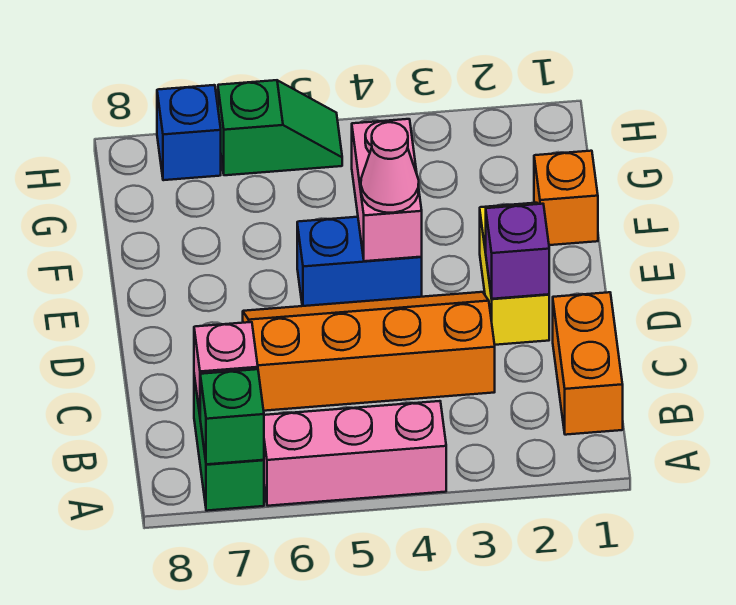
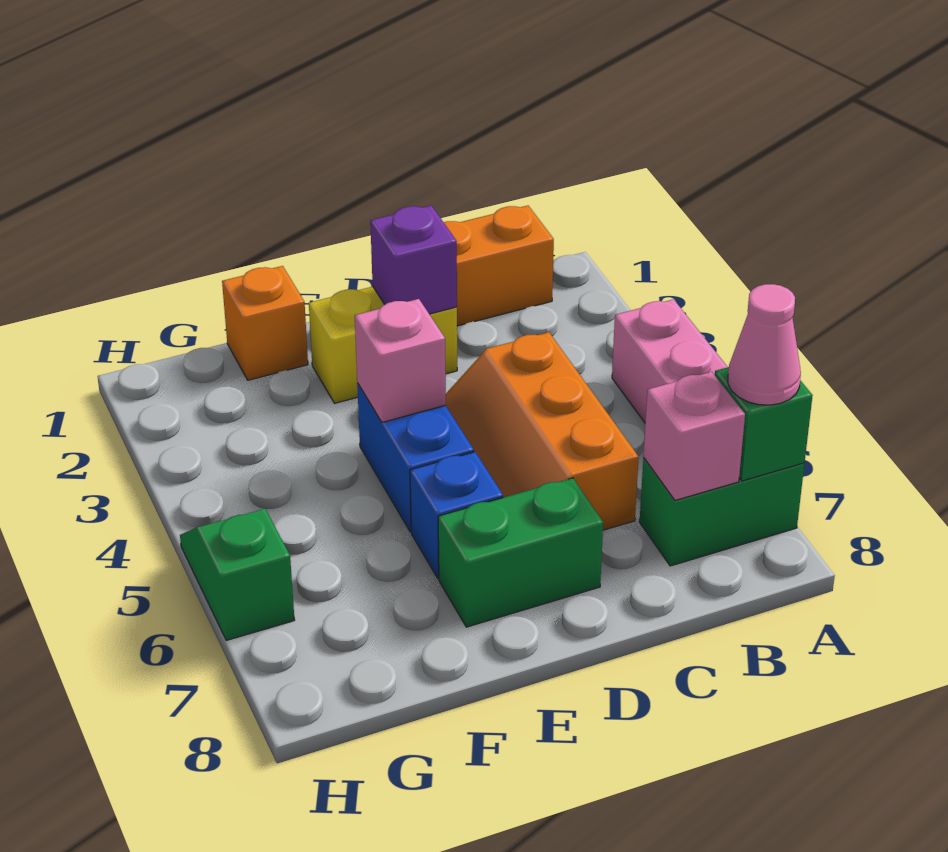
orange slope C3:D6 level 1 top C -> orange slope C4:D6 level 1 top C
none -> green brick D7:E7 level 1
pink brick E4:F4 level 2 -> pink brick E4 level 2
pink cone E4 level 3 -> pink cone A7 level 3
blue brick H7 level 1 -> blue brick E6 level 1

